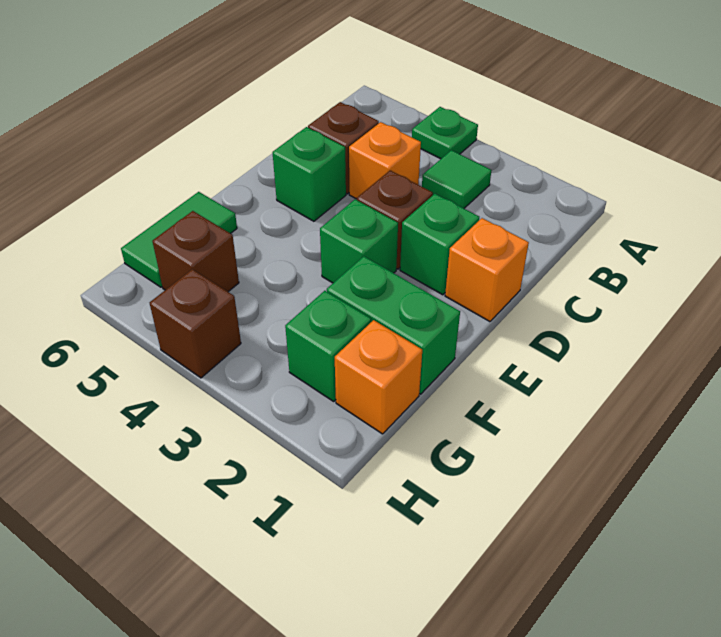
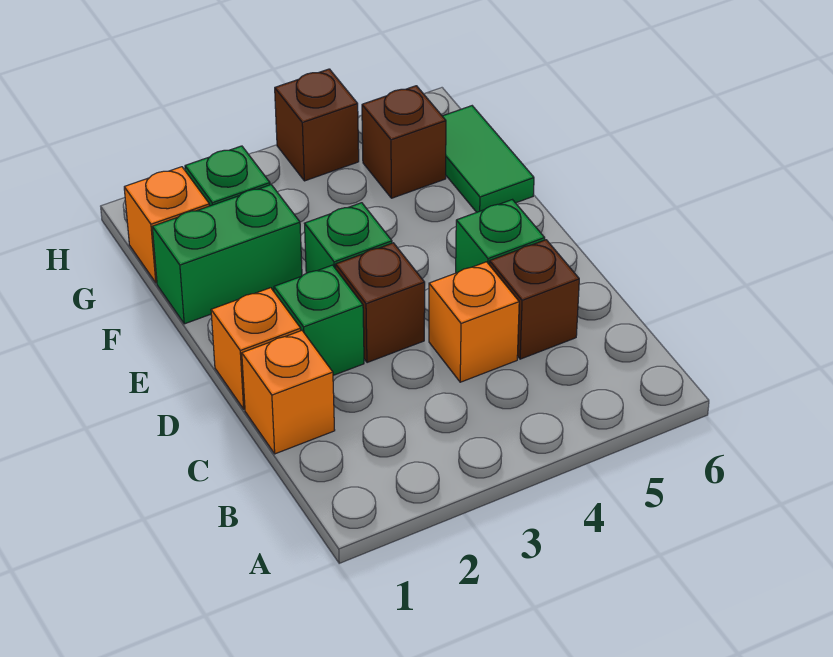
green plate A4 level 1 -> none
green tile B3 level 1 -> none
none -> orange brick C1 level 1

